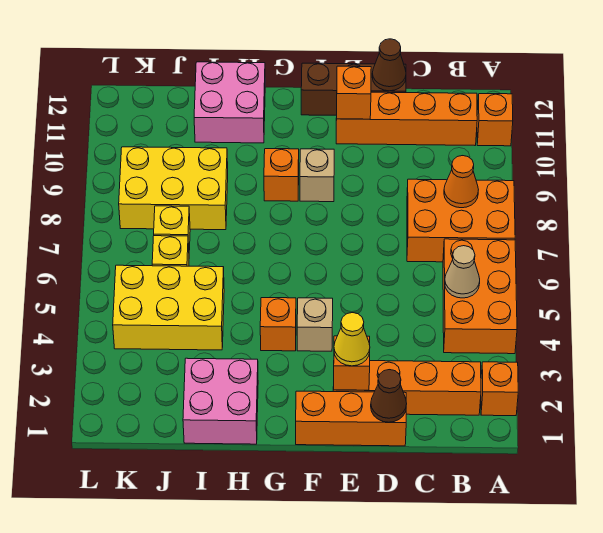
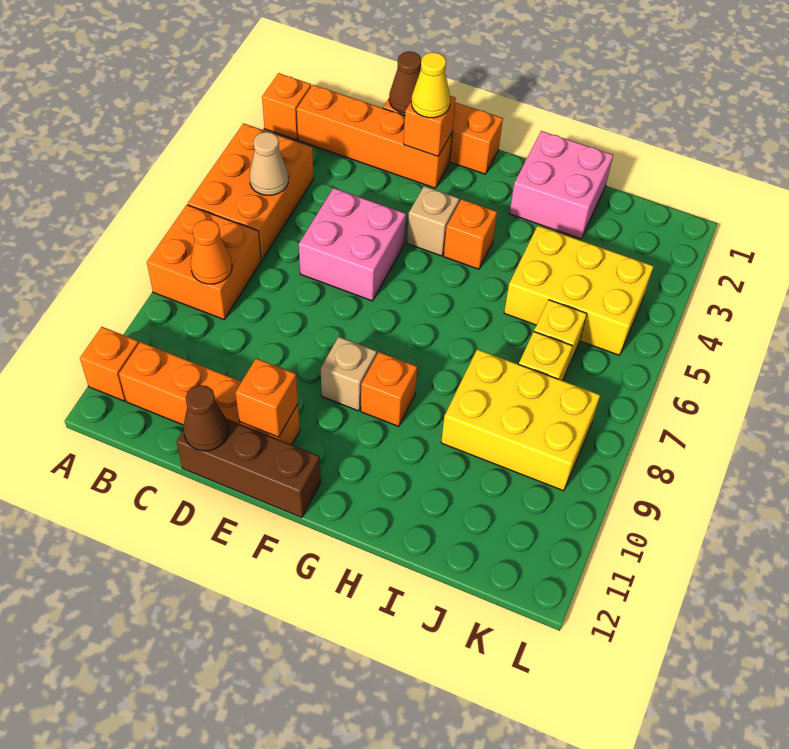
orange brick A7:C8 level 1 -> orange brick A7:B8 level 1
pink brick H11:I12 level 1 -> pink brick D5:E6 level 1

